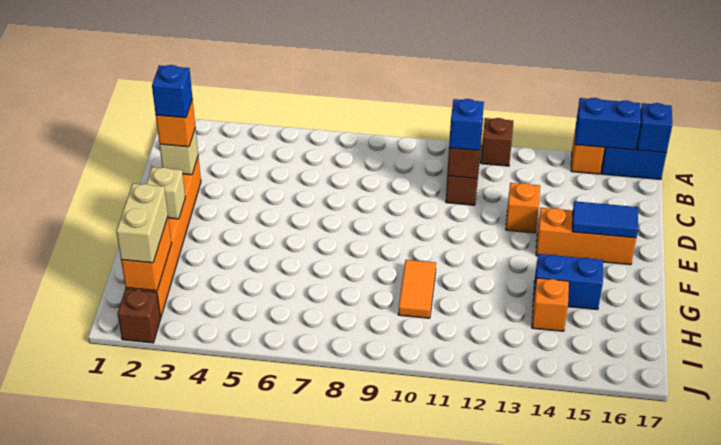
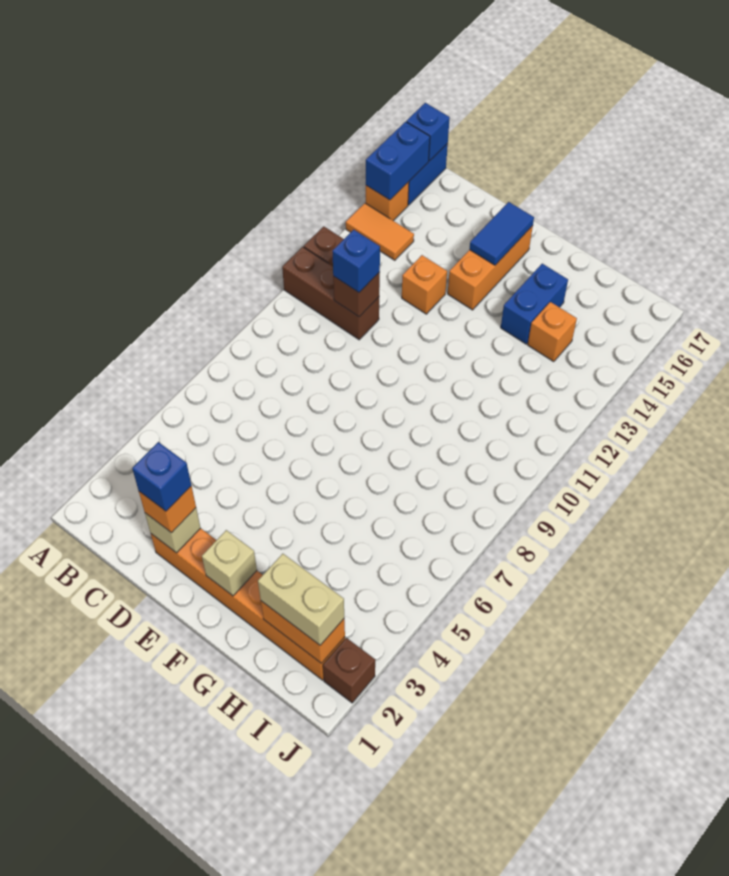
orange tile G10:H10 level 1 -> orange tile A14:B14 level 1

